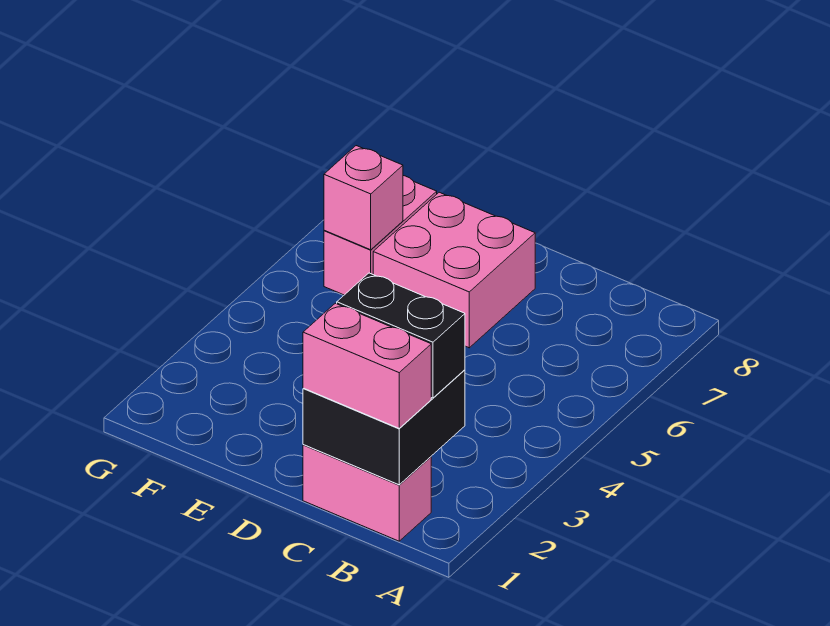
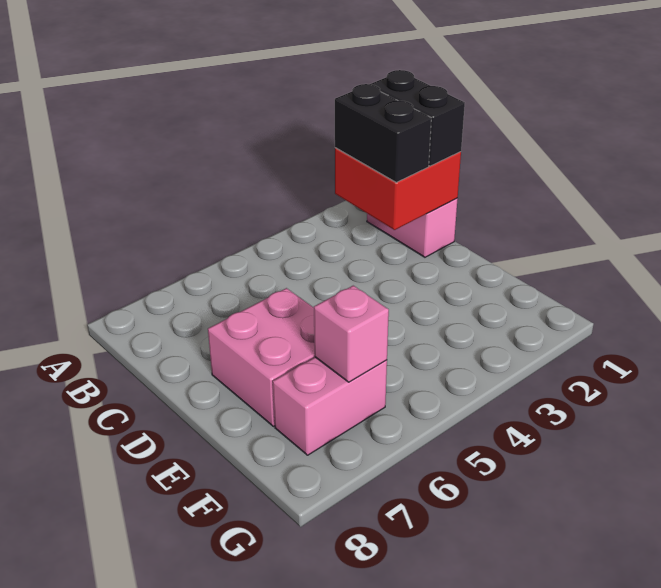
black brick B1:C2 level 2 -> red brick B1:C2 level 2
pink brick B1:C1 level 3 -> black brick B1:C1 level 3

